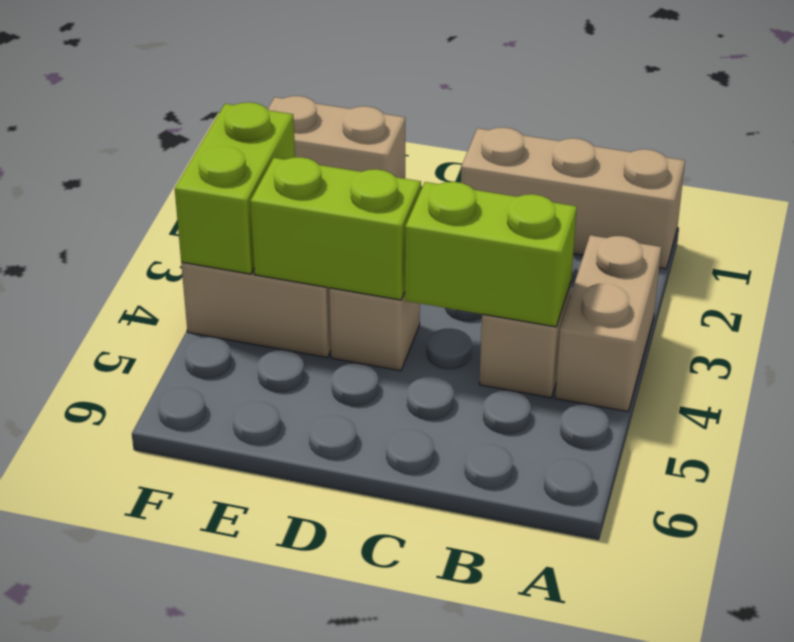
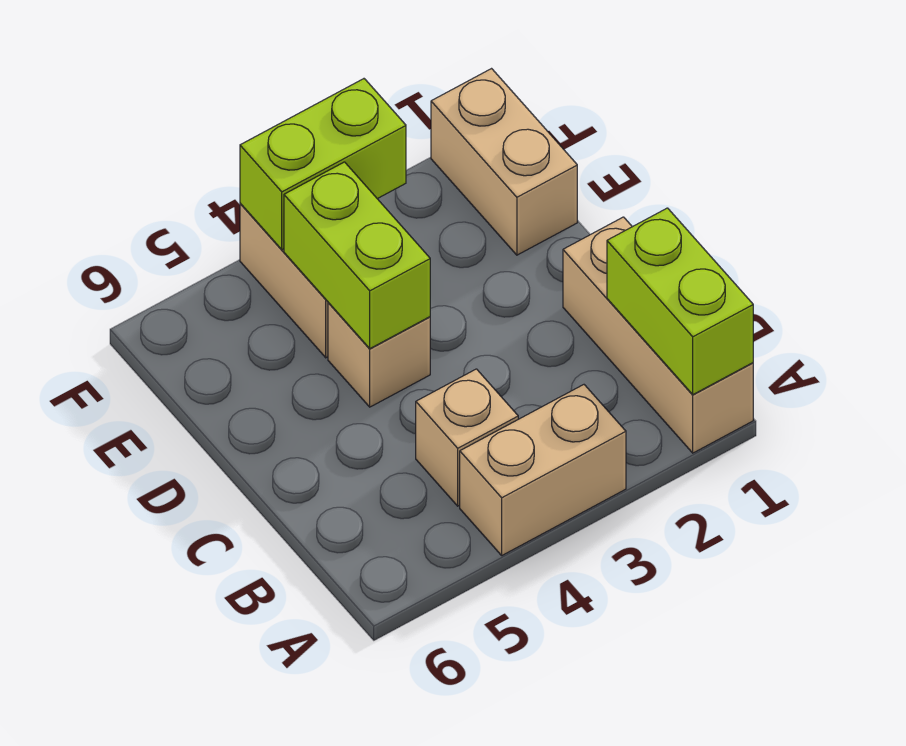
lime brick B4:C4 level 2 -> lime brick A1:B1 level 2

